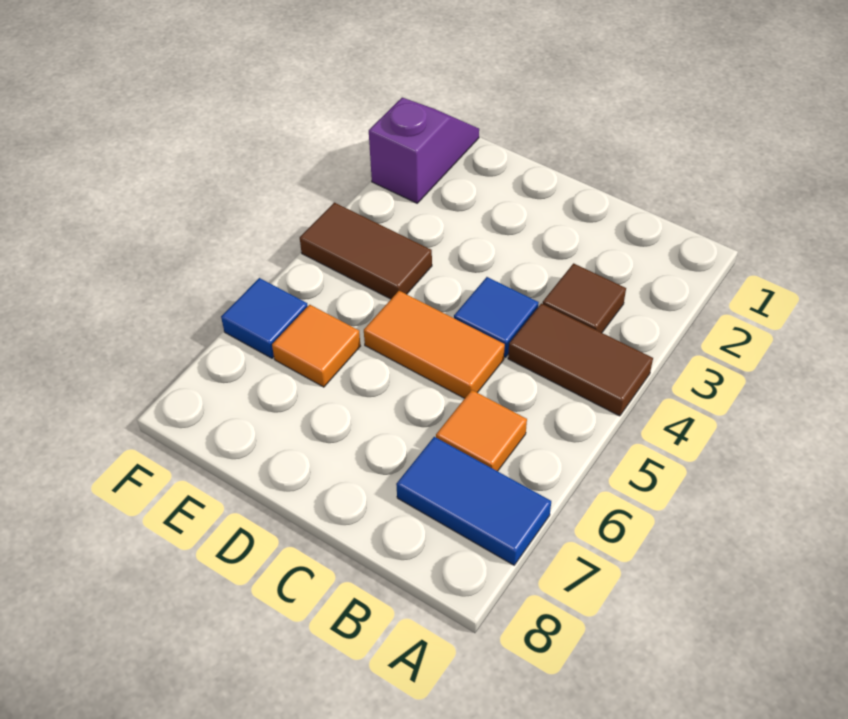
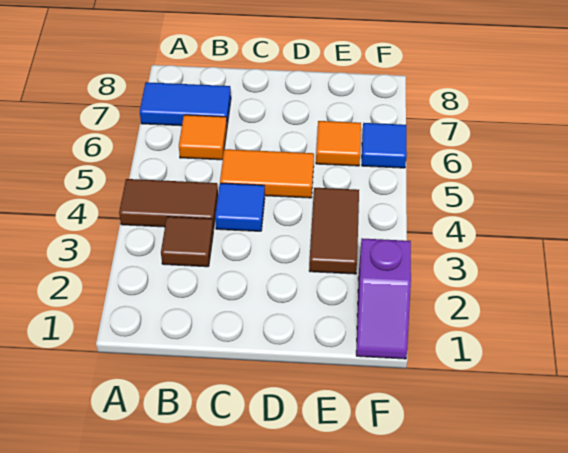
brown tile E4:F4 level 1 -> brown tile E3:E4 level 1

